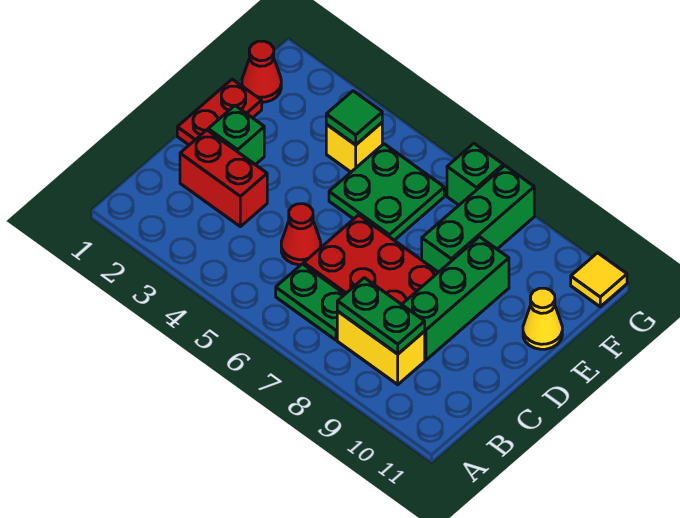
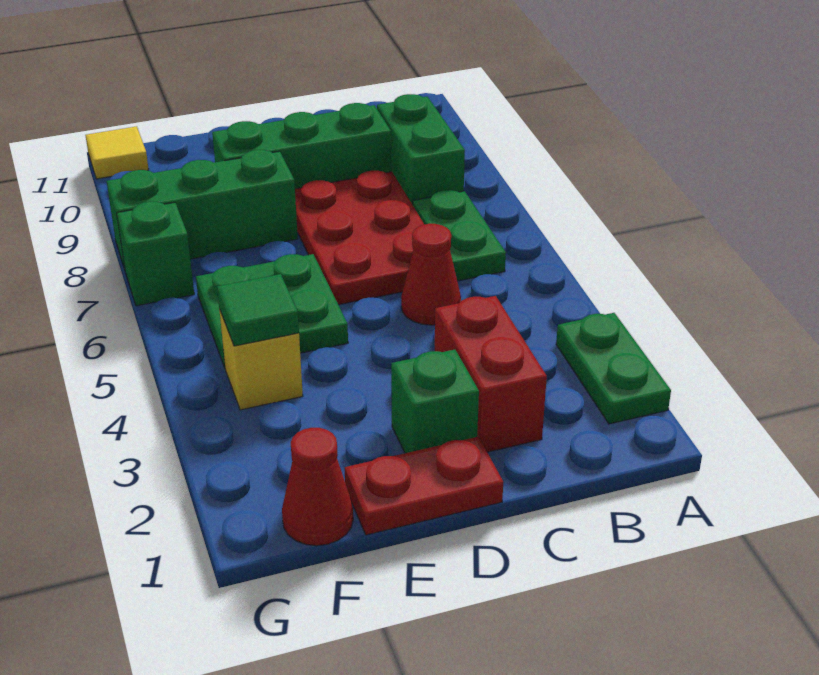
yellow brick B8:B9 level 1 -> green brick B8:B9 level 1
green plate B8:B9 level 2 -> green plate A2:A3 level 1
yellow cone E11 level 1 -> none

